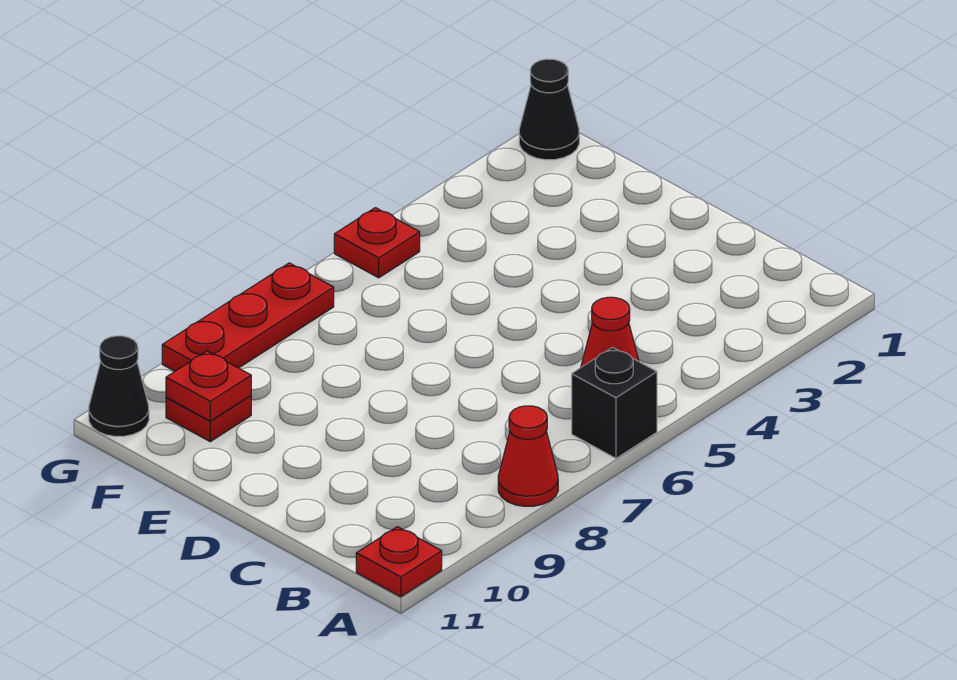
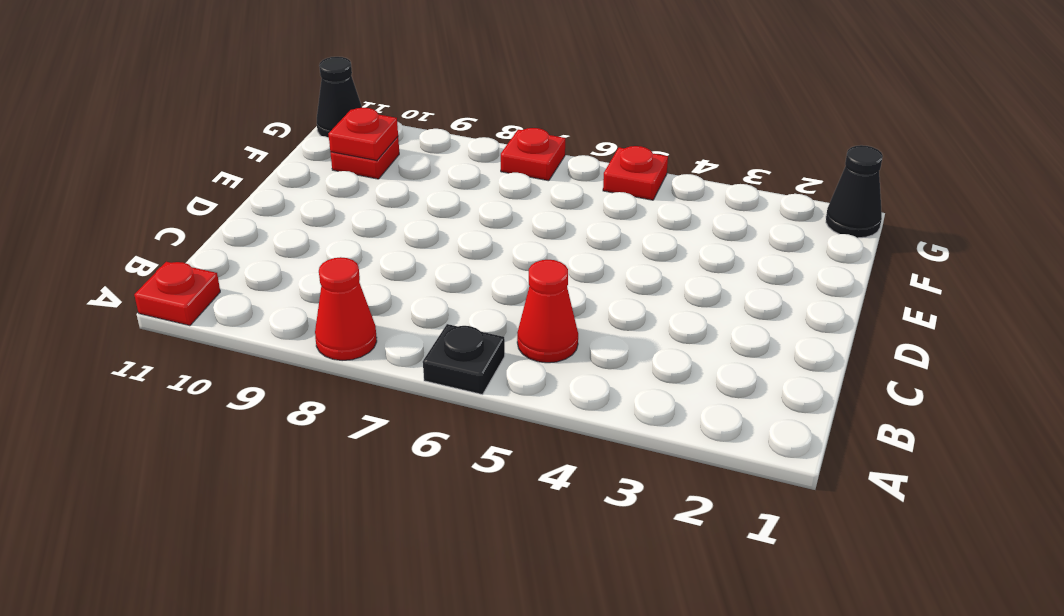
black brick A6 level 1 -> black plate A6 level 1
red plate G7:G9 level 1 -> red plate G7 level 1

